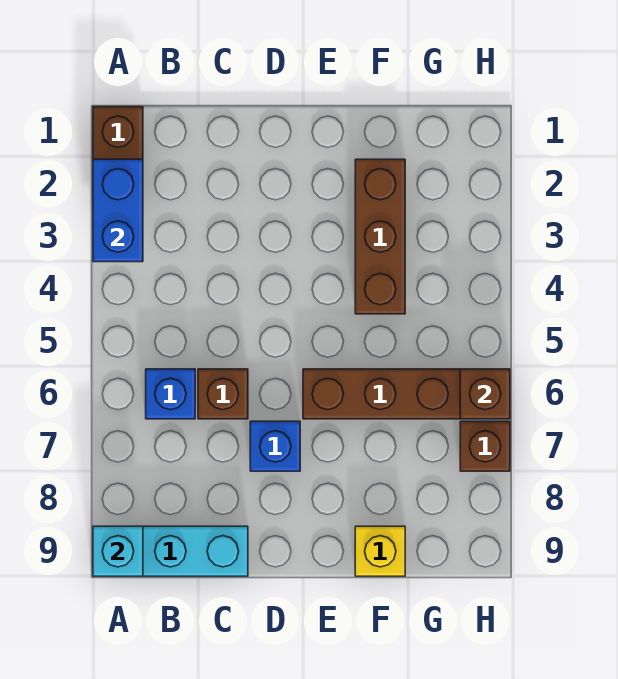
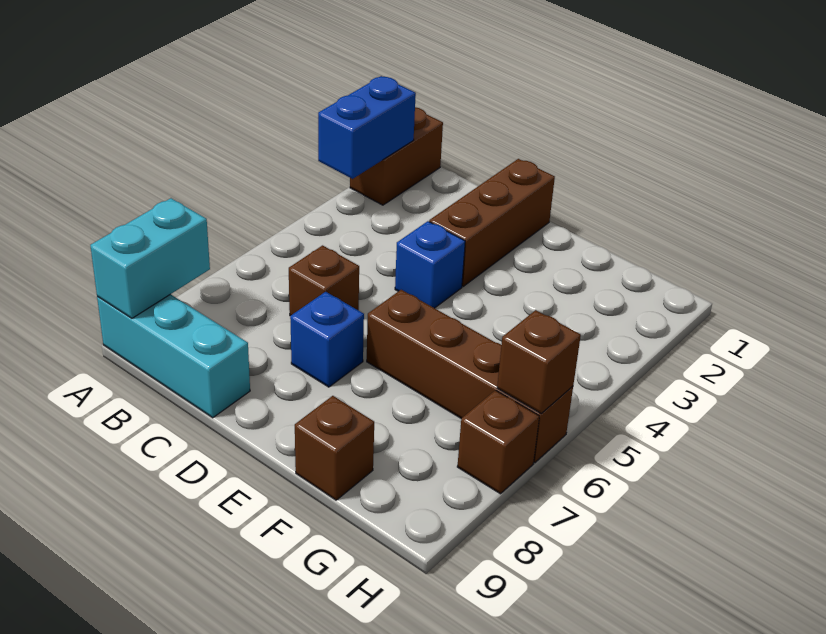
cyan brick A9 level 2 -> cyan brick A8:A9 level 2
blue brick B6 level 1 -> blue brick D4 level 1
brown brick F2:F4 level 1 -> brown brick D1:D3 level 1
yellow brick F9 level 1 -> brown brick F9 level 1

